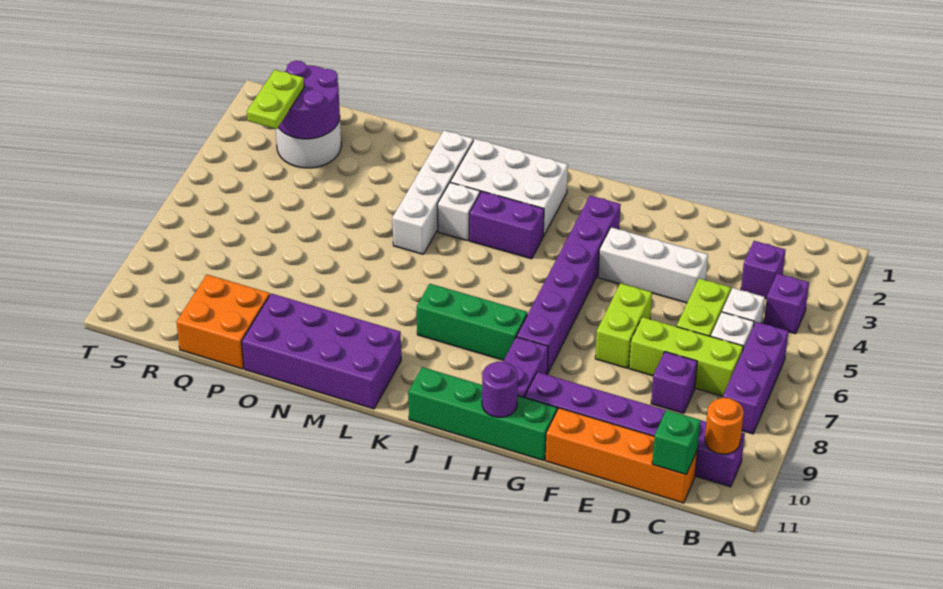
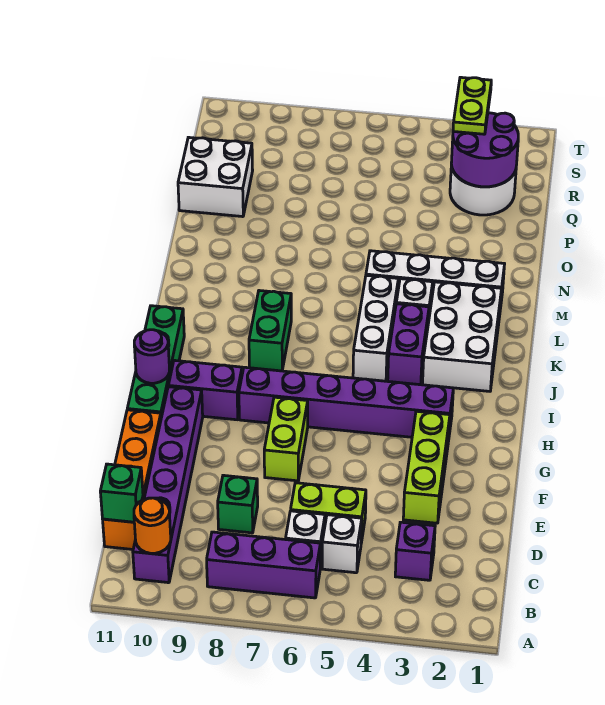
purple brick B4 level 1 -> none
lime brick C7:E7 level 1 -> lime brick E3:G3 level 1
purple brick D8 level 1 -> green brick D8 level 1
white brick E4:G4 level 1 -> white brick J5:L5 level 1
lime brick F6:F7 level 1 -> lime brick F7:G7 level 1
green brick I8:K8 level 1 -> green brick J8:K8 level 1
purple brick L10:O11 level 1 -> none
orange brick P10:Q11 level 1 -> white brick P10:Q11 level 1
lime plate R3:R4 level 3 -> lime plate R3:S3 level 3

